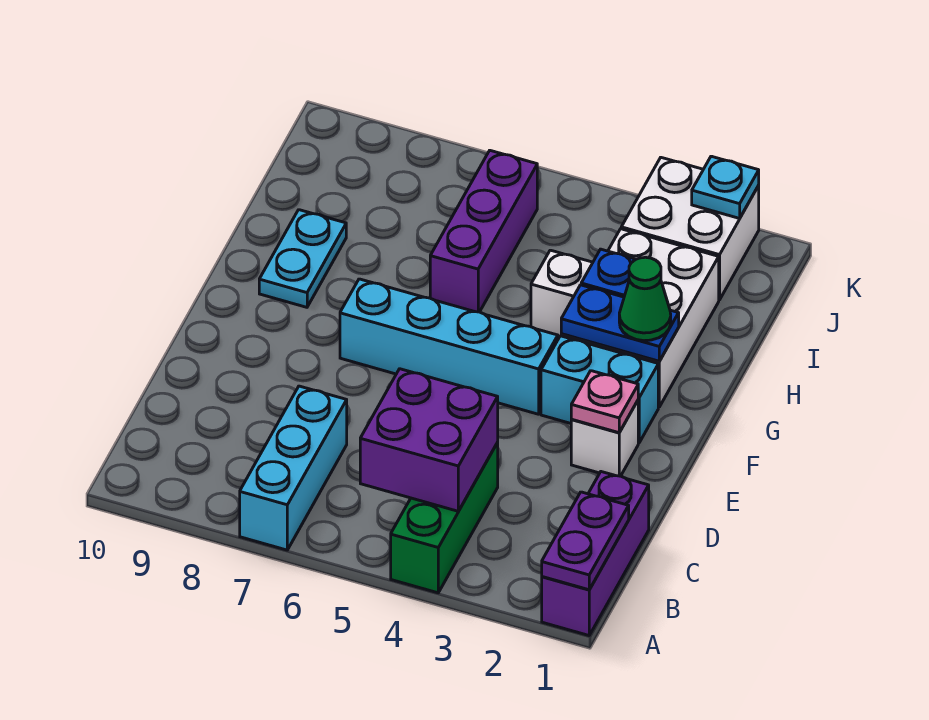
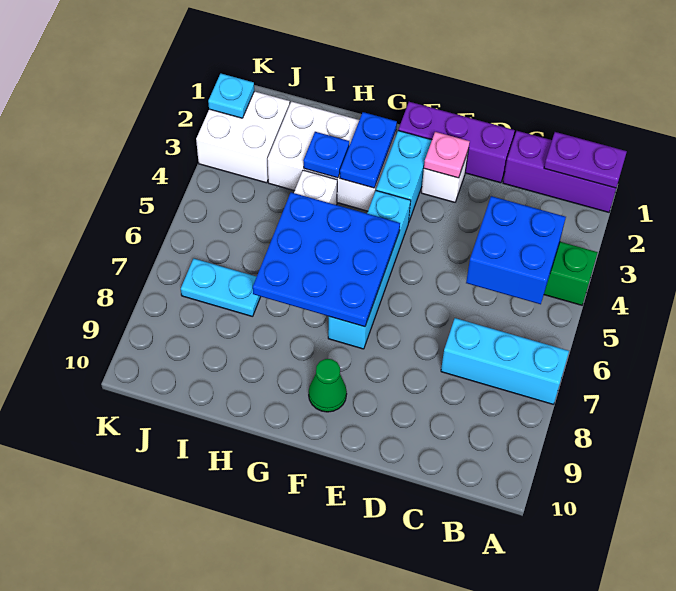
purple brick B4:C5 level 2 -> blue brick B4:C5 level 2
none -> blue plate F5:H7 level 2
green cone G2 level 3 -> green cone F9 level 1
cyan plate G9:H9 level 1 -> cyan plate I7:J7 level 1
purple brick H6:J6 level 1 -> purple brick D1:F1 level 1

